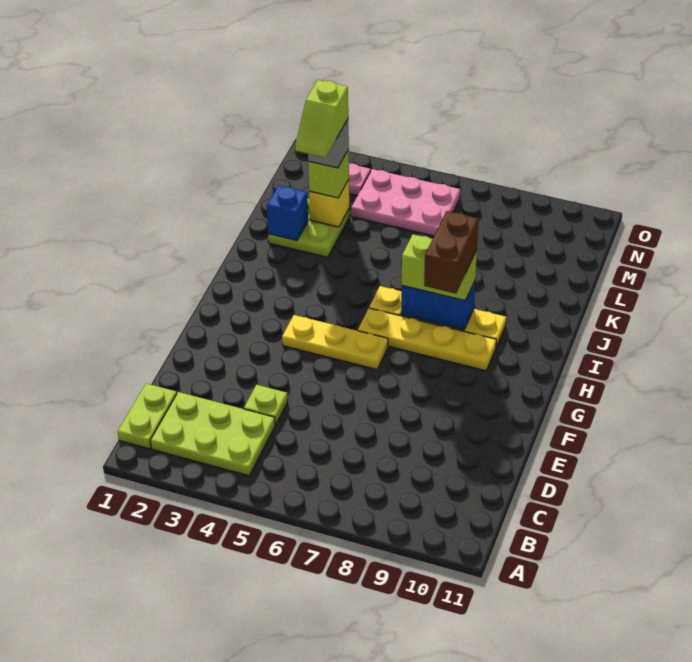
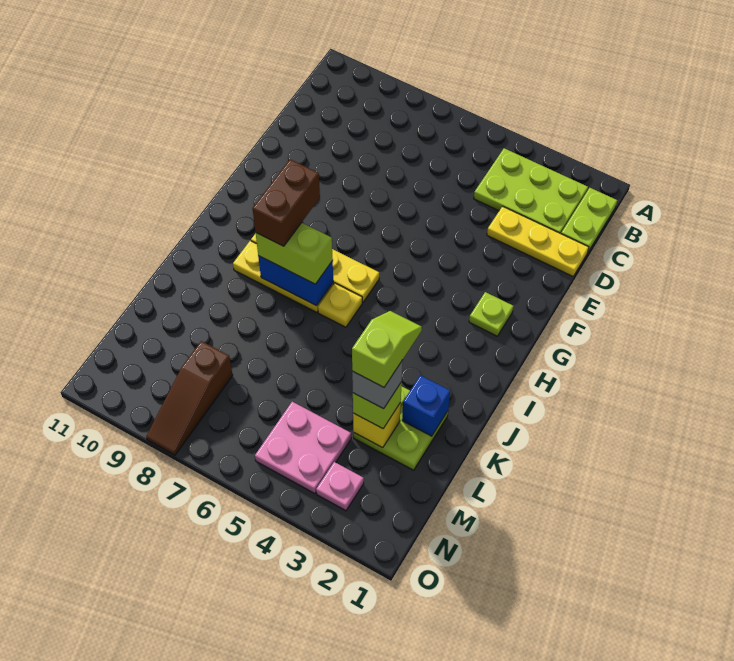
lime plate D4 level 1 -> lime plate G2 level 1
yellow plate G4:G6 level 1 -> yellow plate D1:D3 level 1
pink plate M4:N6 level 1 -> pink plate M4:N5 level 1
none -> brown slope M8:O8 level 1 top M

